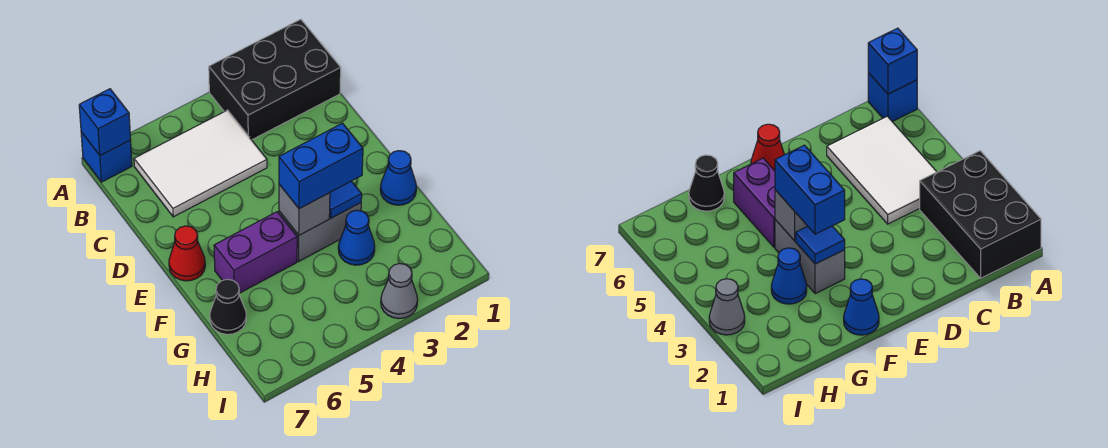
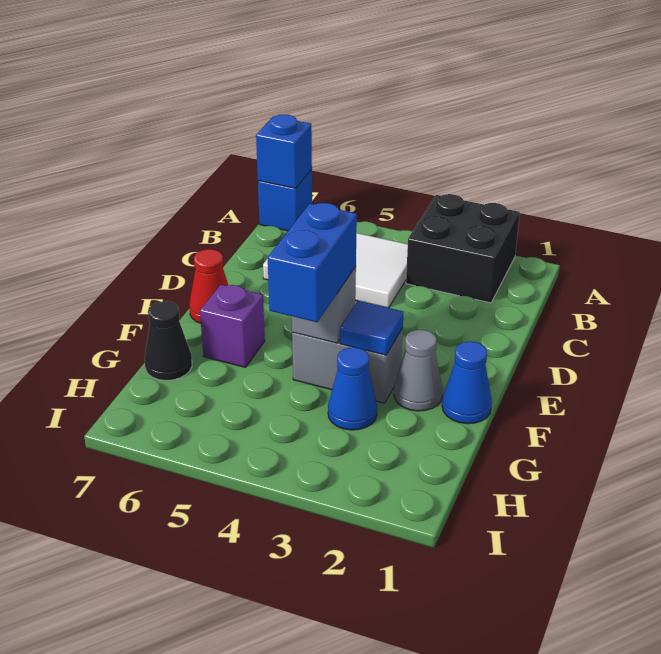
black brick A1:B3 level 1 -> black brick A2:B3 level 1
blue brick F3:F4 level 3 -> blue brick F4:G4 level 3
purple brick F5:F6 level 1 -> purple brick F6 level 1
grey cone I3 level 1 -> grey cone F2 level 1

